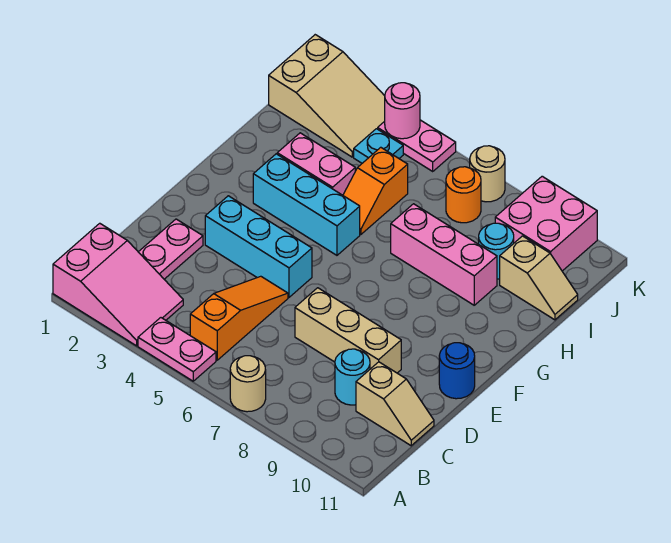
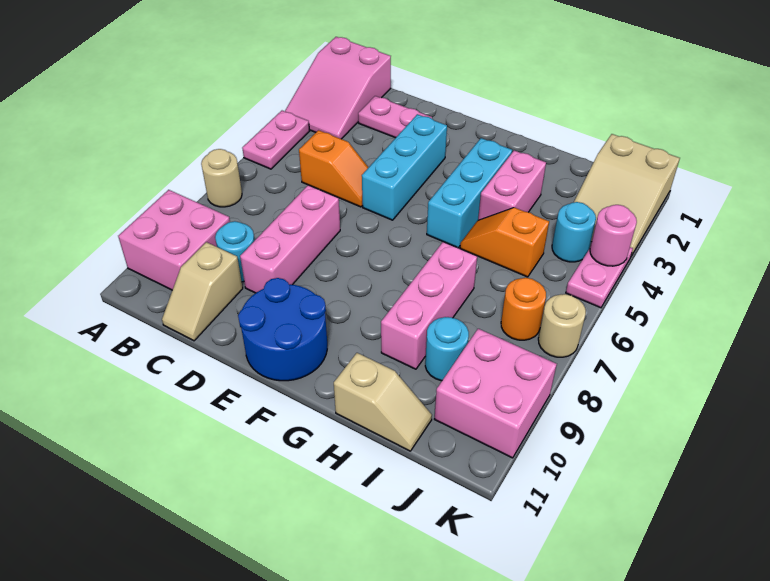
none -> pink brick A9:B10 level 1
orange slope B5:D5 level 1 top B -> orange slope C5:D5 level 1 top C
tan brick D7:D9 level 1 -> pink brick D7:D9 level 1
blue round brick E11 level 1 -> blue round brick E10:F11 level 1
tan slope I10:I11 level 1 top 10 -> tan slope H11:I11 level 1 top H
cyan plate J4 level 1 -> cyan round brick J4 level 1

